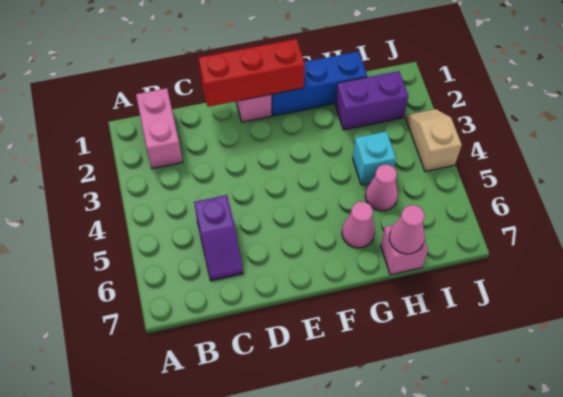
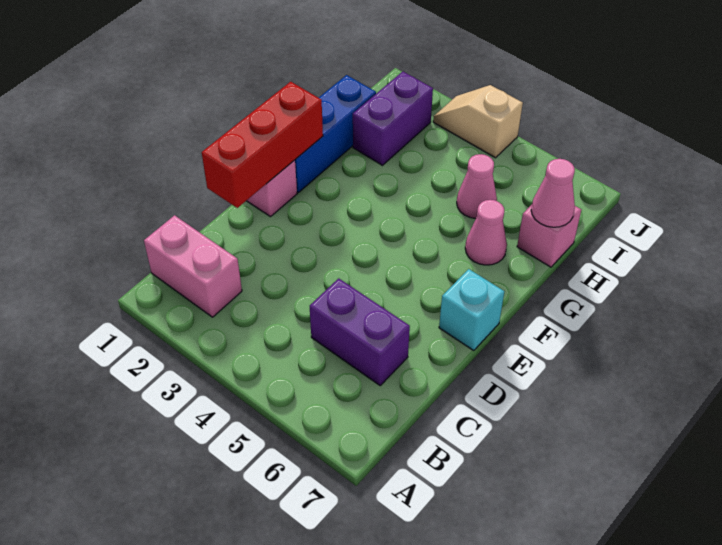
purple slope C5:C6 level 1 top 5 -> purple brick C5:C6 level 1
cyan brick H4 level 1 -> cyan brick E7 level 1

